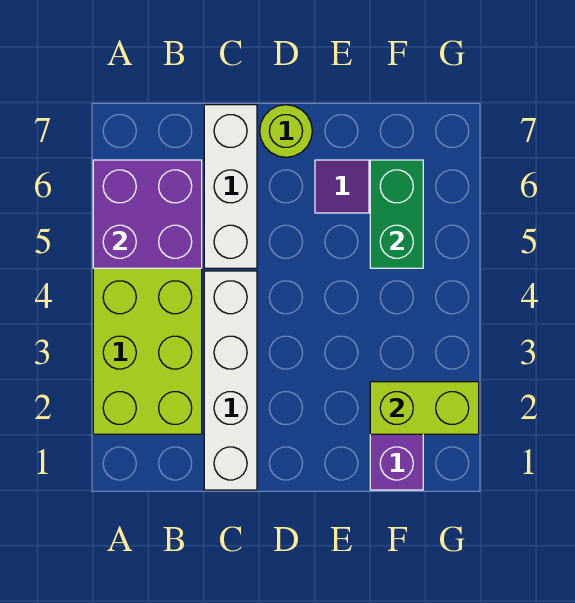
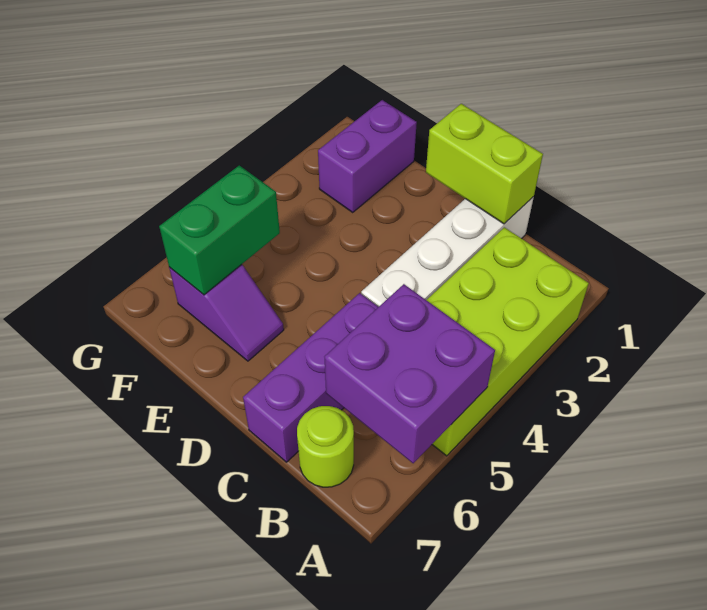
white brick C5:C7 level 1 -> purple brick C5:C7 level 1
lime round brick D7 level 1 -> lime round brick B7 level 1
lime brick F2:G2 level 2 -> lime brick C1:D1 level 2

